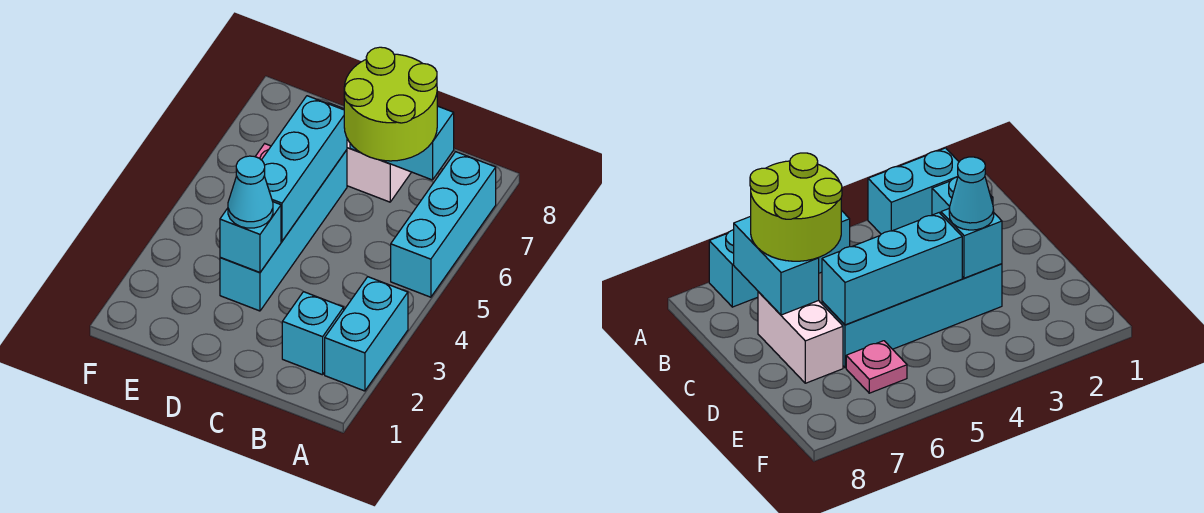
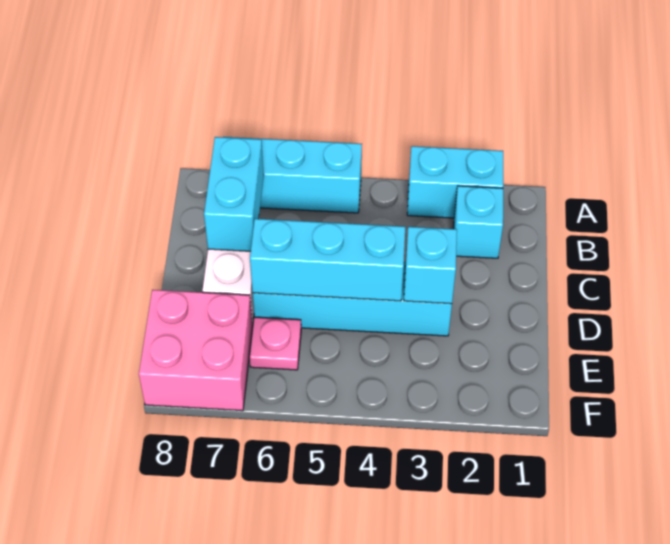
lime round brick B6:C7 level 3 -> none
cyan cone D3 level 3 -> none
none -> pink brick E7:F8 level 1

